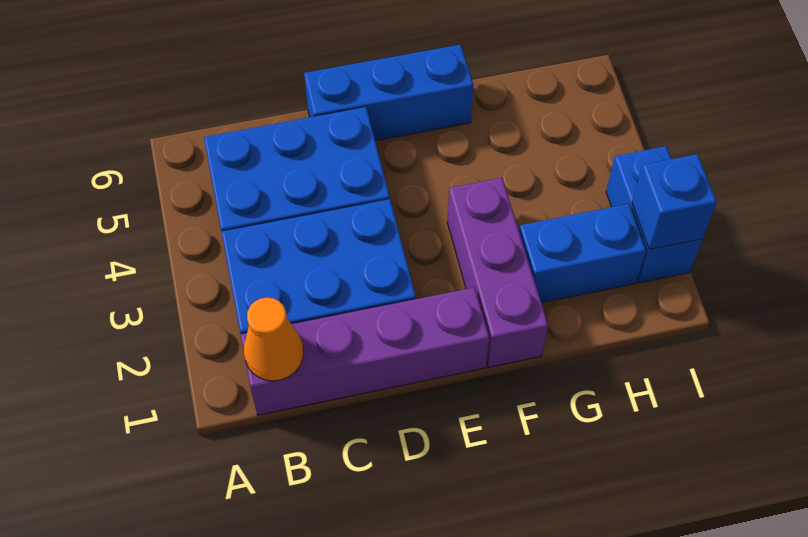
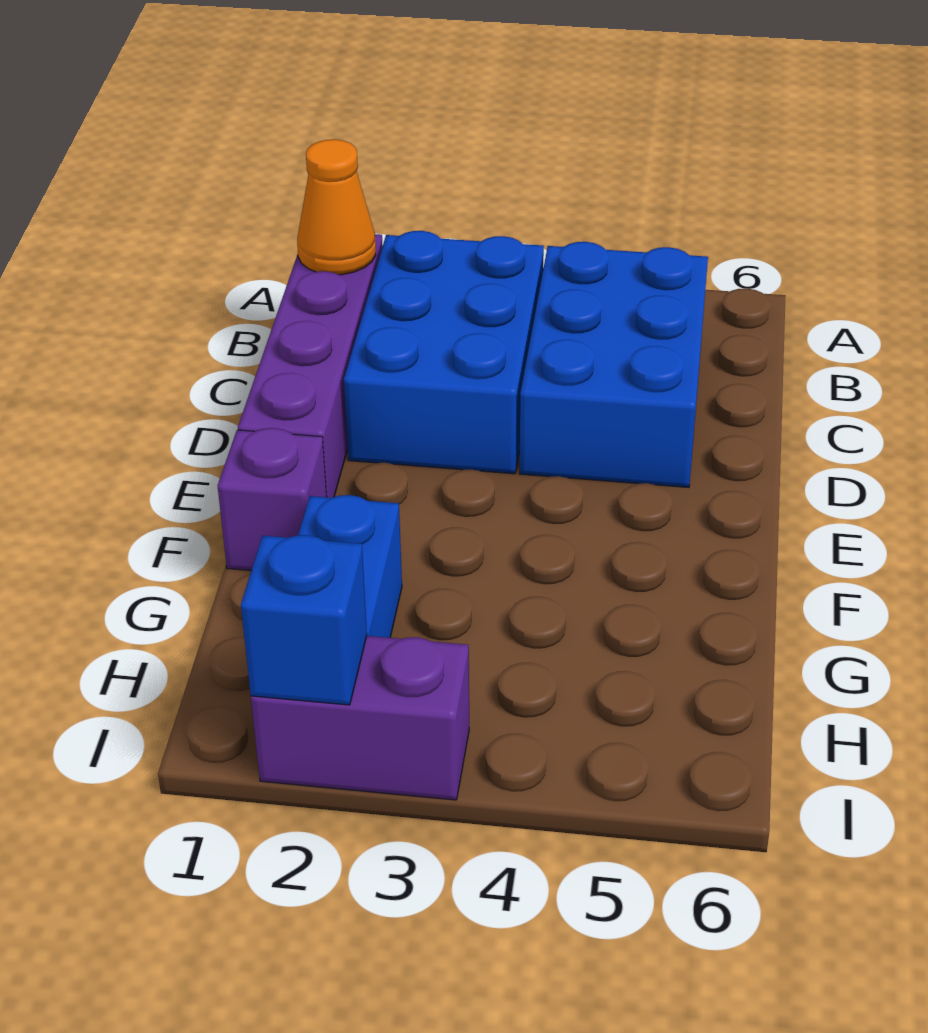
blue brick D6:F6 level 1 -> none
purple brick F1:F3 level 1 -> purple brick F1 level 1
blue brick I2:I3 level 1 -> purple brick I2:I3 level 1

